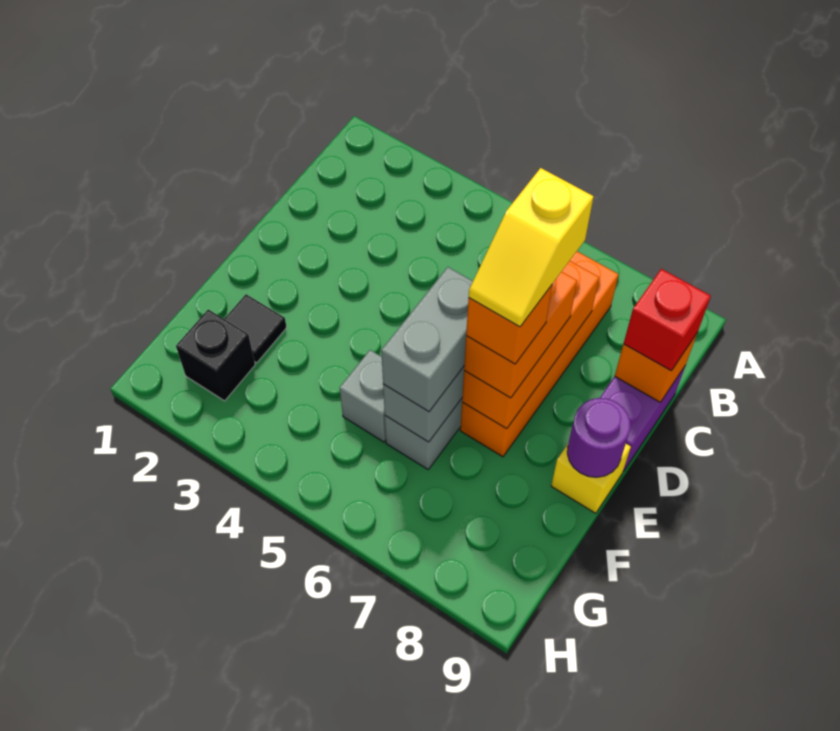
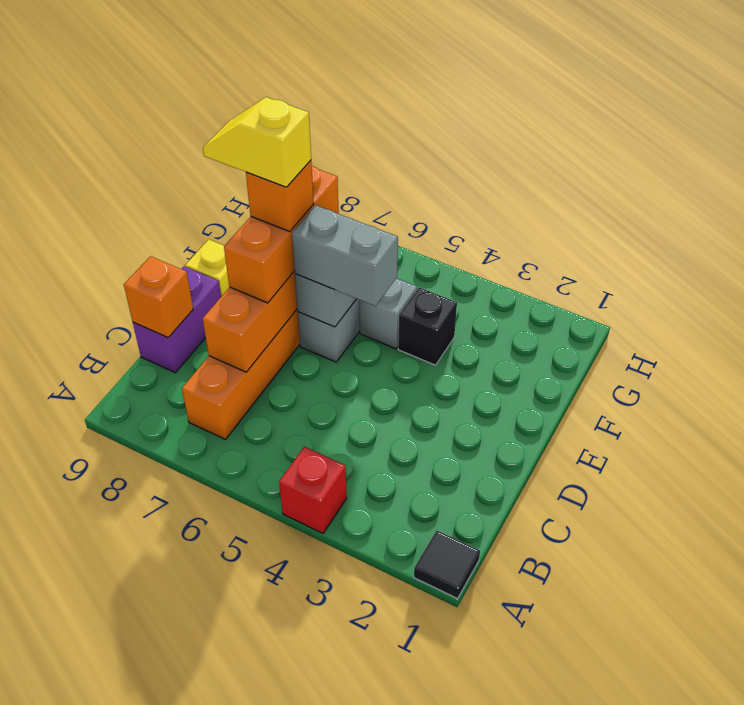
red brick C9 level 3 -> red brick A4 level 1
orange brick D7:E7 level 3 -> orange brick D7:F7 level 3
yellow slope D7:E7 level 5 top D -> yellow slope E7:E8 level 5 top 7
grey brick E6:F6 level 3 -> grey brick E5:E6 level 3
purple round brick E9 level 2 -> none
black tile F2 level 1 -> black tile A1 level 1
black brick G2 level 1 -> black brick F4 level 1

